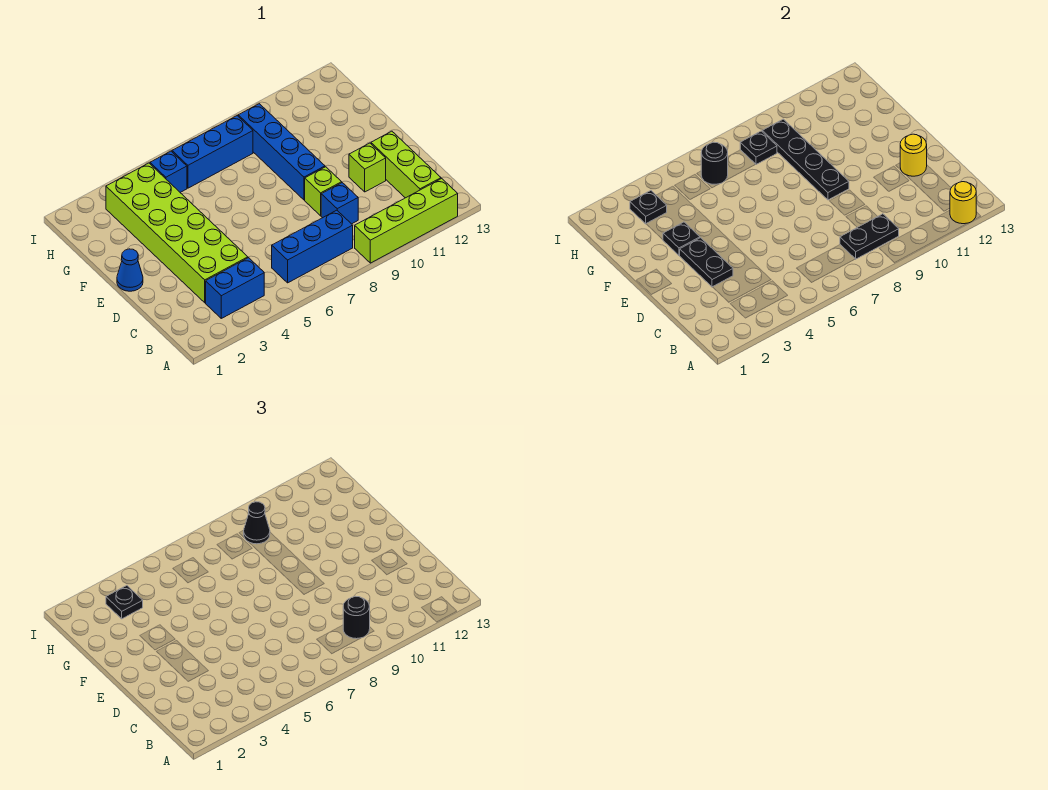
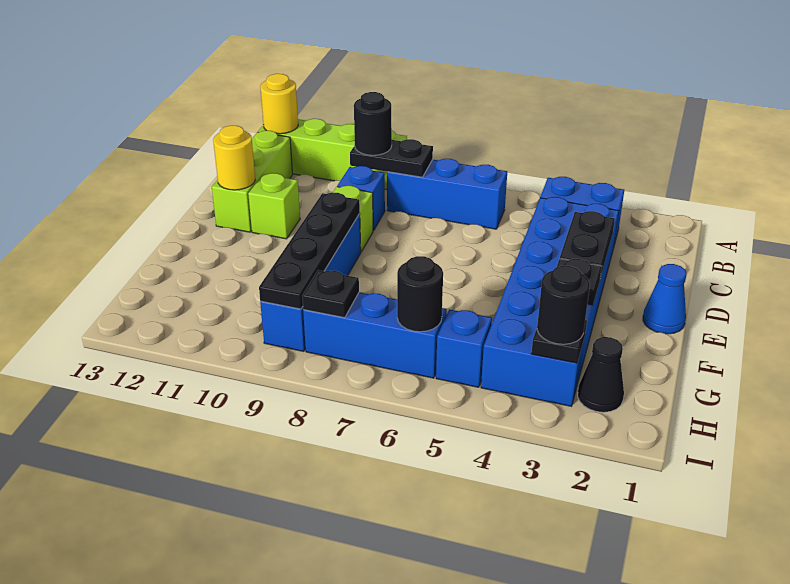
lime brick C3:H4 level 1 -> blue brick C3:H4 level 1
black plate H3 level 3 -> black round brick H3 level 3
black cone H9 level 3 -> black cone H2 level 1

